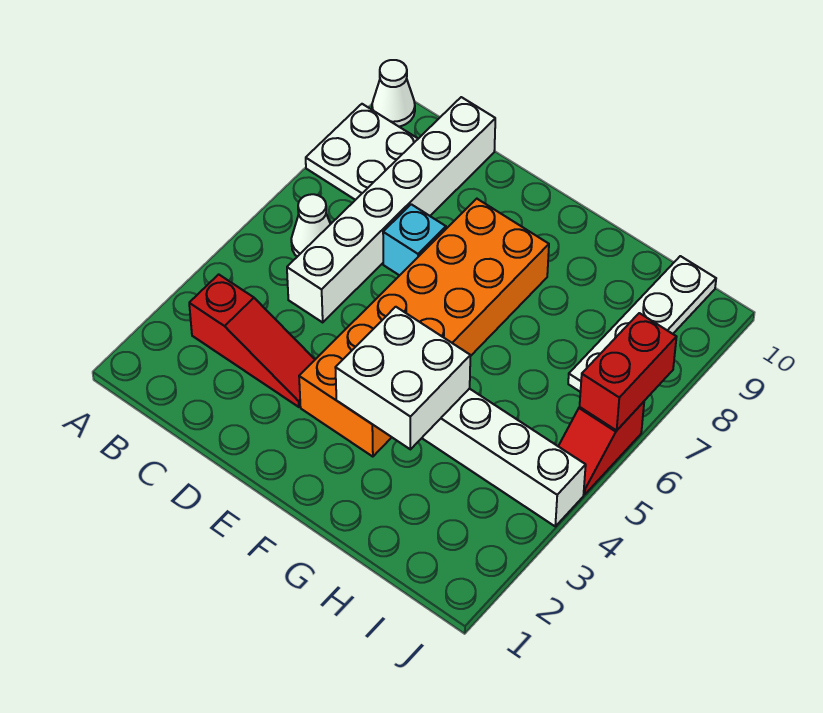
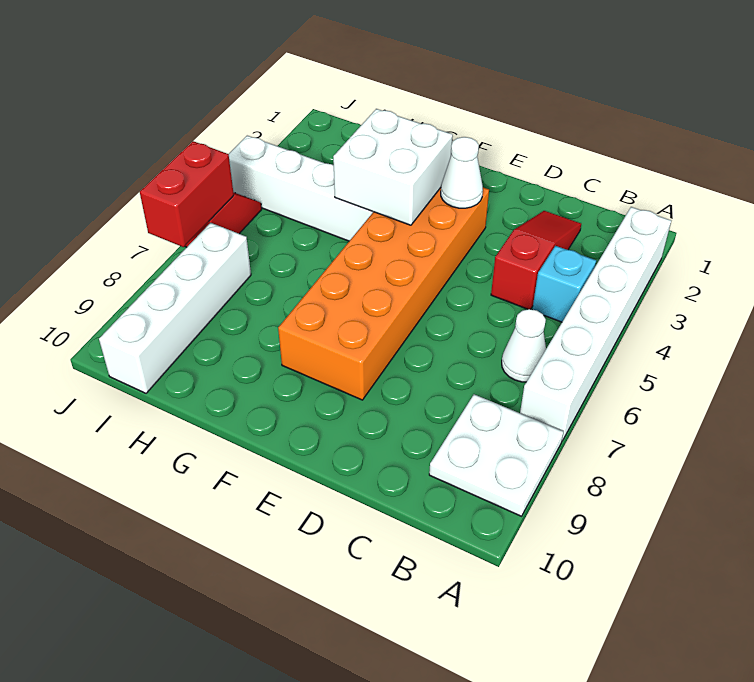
white cone A10 level 1 -> white cone E3 level 2
red slope B3:D3 level 1 top B -> red slope C2:C4 level 1 top 4
white brick C5:C10 level 1 -> white brick A2:A7 level 1
cyan brick D7 level 1 -> cyan brick B4 level 1
white plate I7:I10 level 1 -> white brick I7:I10 level 1

